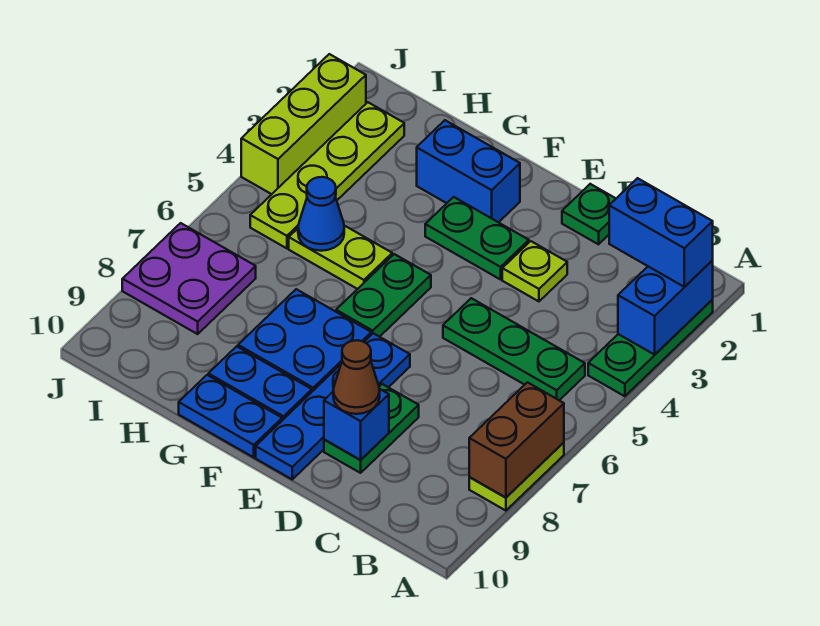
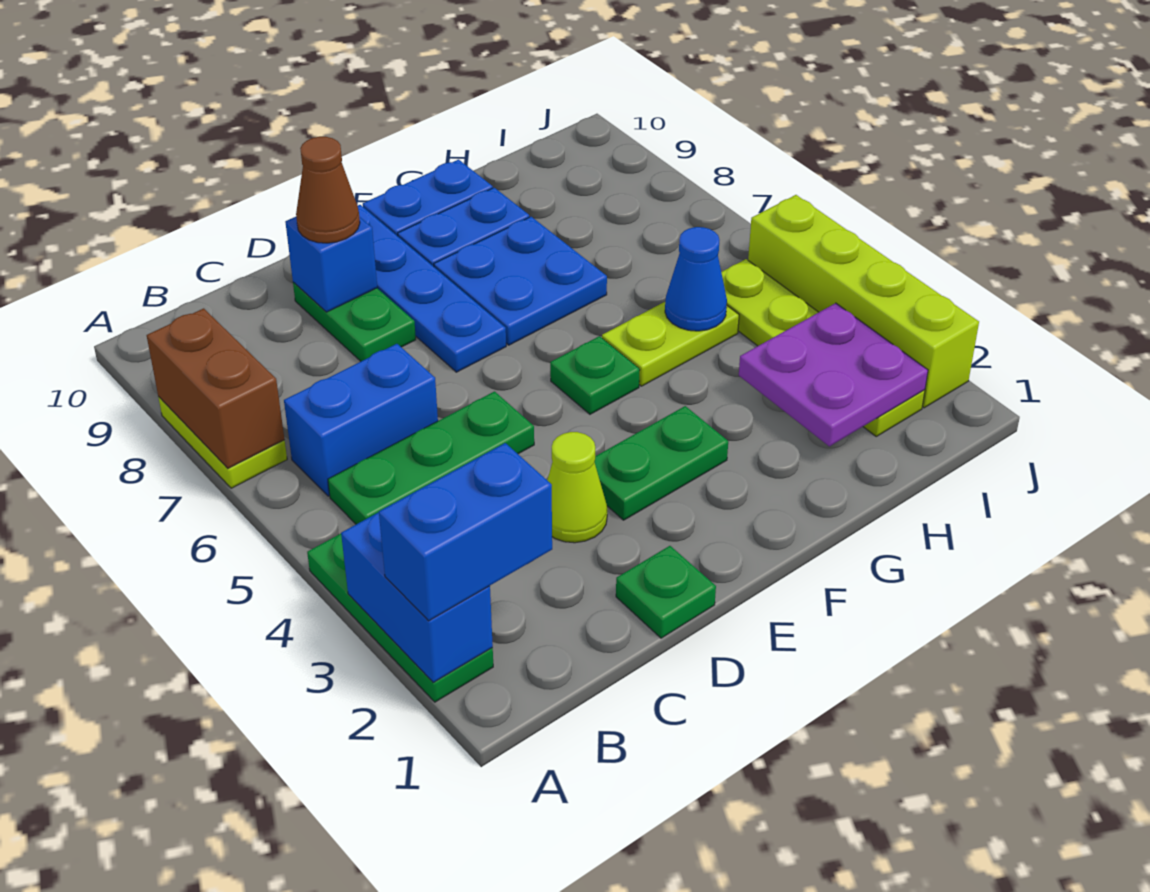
lime plate D3 level 1 -> lime cone D3 level 1
blue brick F2:G2 level 1 -> blue brick B6:C6 level 1
green plate F5:F6 level 1 -> green plate F5 level 1
purple plate I7:J8 level 1 -> purple plate H2:I3 level 2
lime brick J2:J4 level 1 -> lime brick J2:J5 level 1

